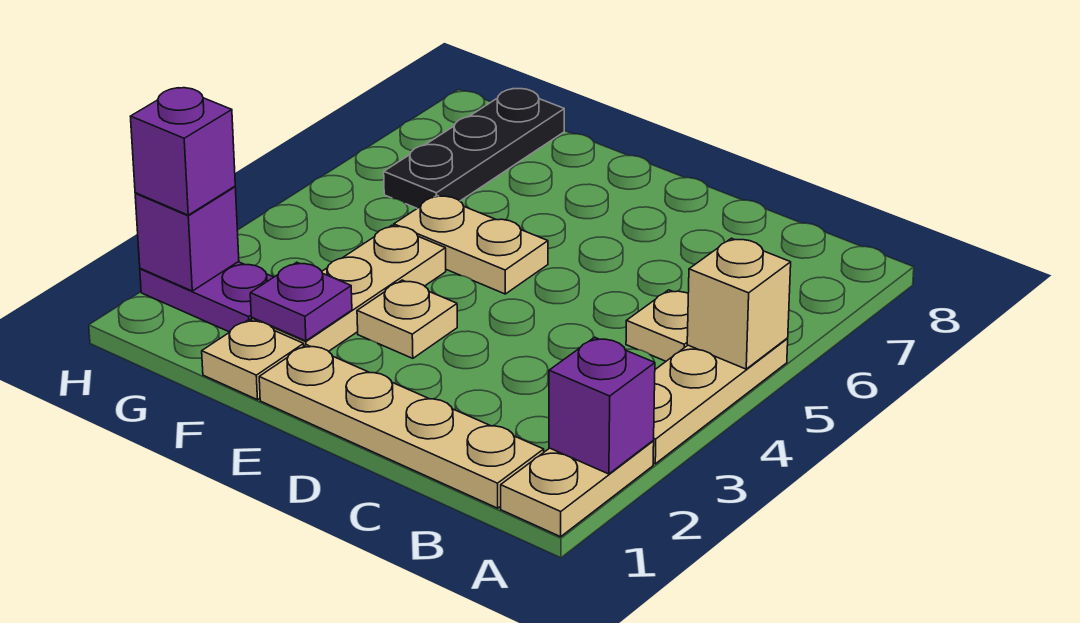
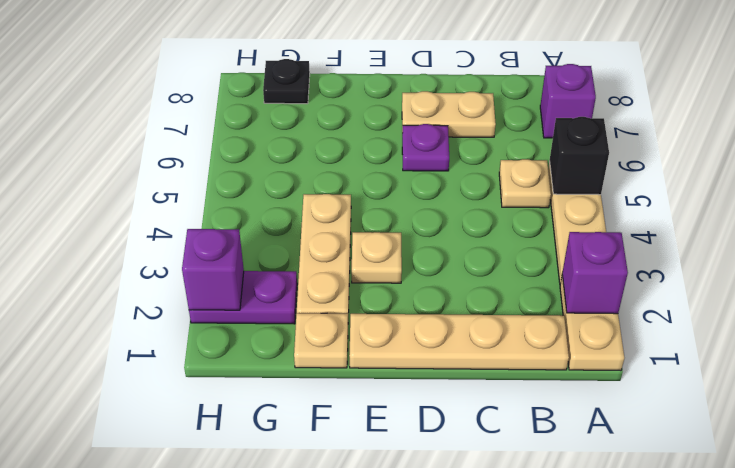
tan brick A5 level 2 -> black brick A5 level 2
tan plate E5:F5 level 1 -> tan plate C7:D7 level 1
purple plate F2 level 2 -> purple plate D6 level 1
black plate G6:G8 level 1 -> black plate G8 level 1
purple brick H2 level 3 -> purple brick A7 level 1

